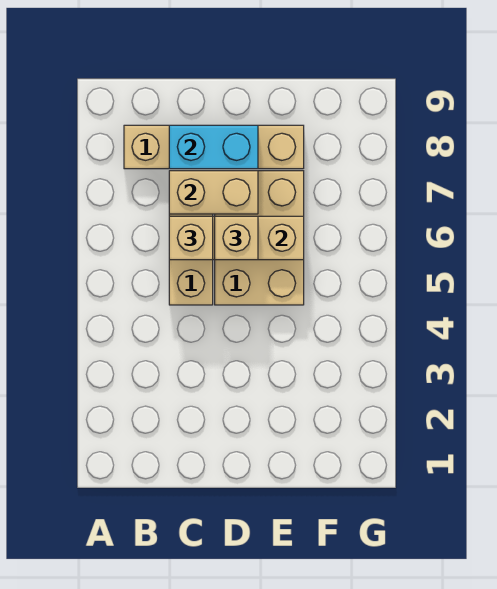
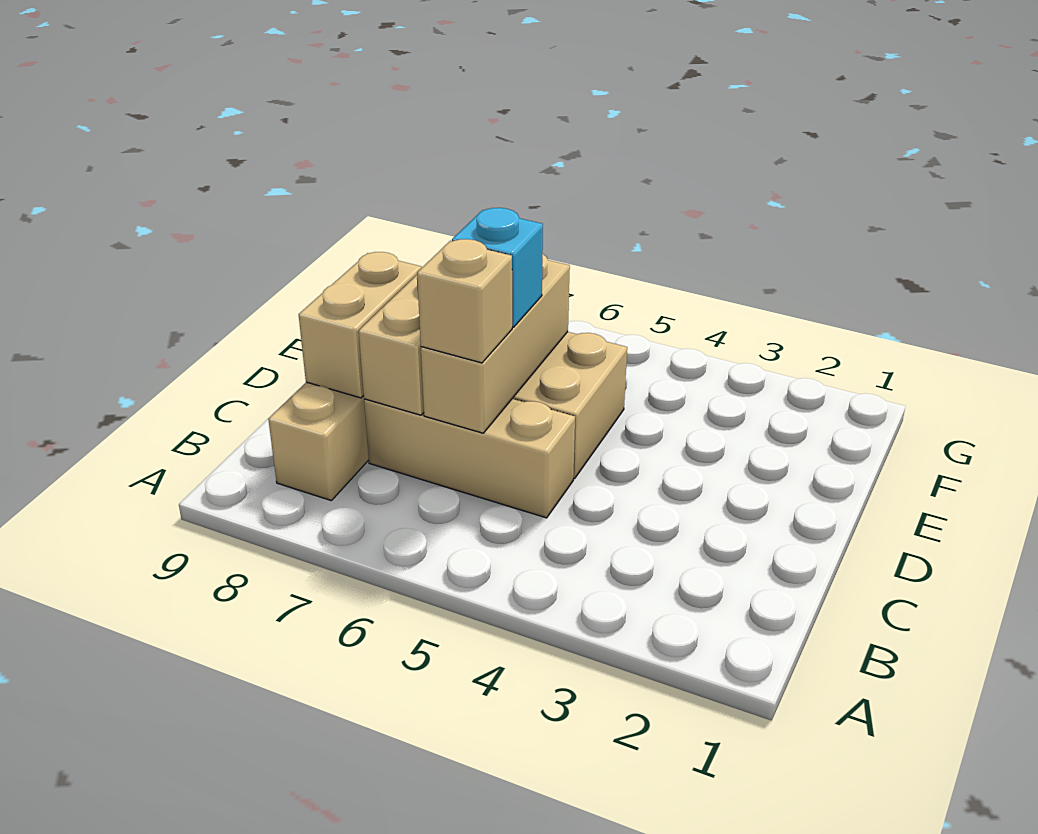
cyan brick C8:D8 level 2 -> tan brick C8:D8 level 2
tan brick D6 level 3 -> cyan brick D6 level 3

